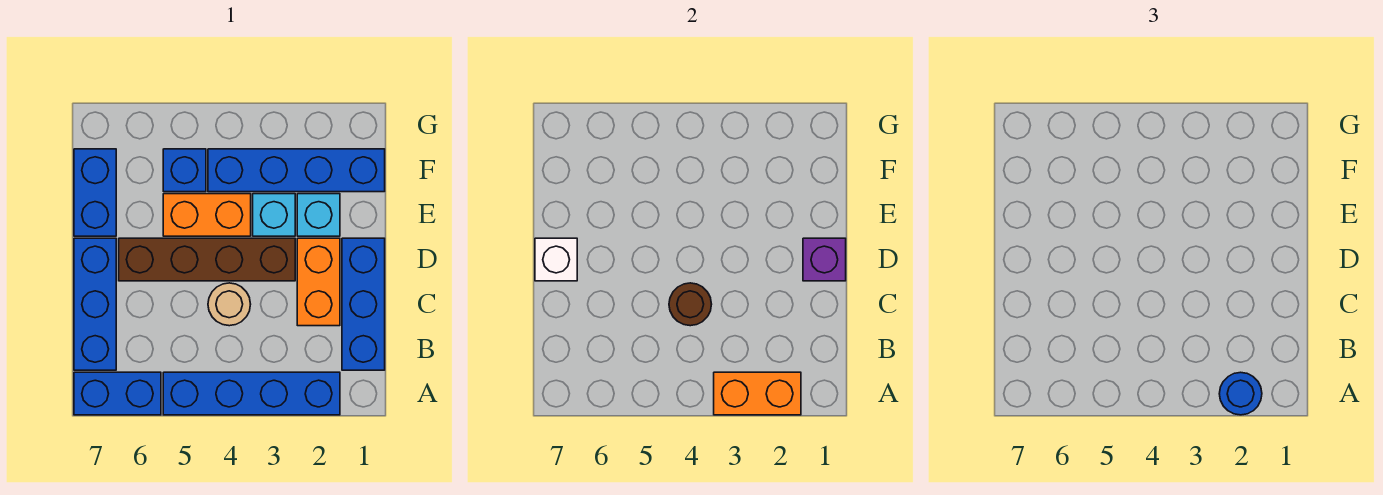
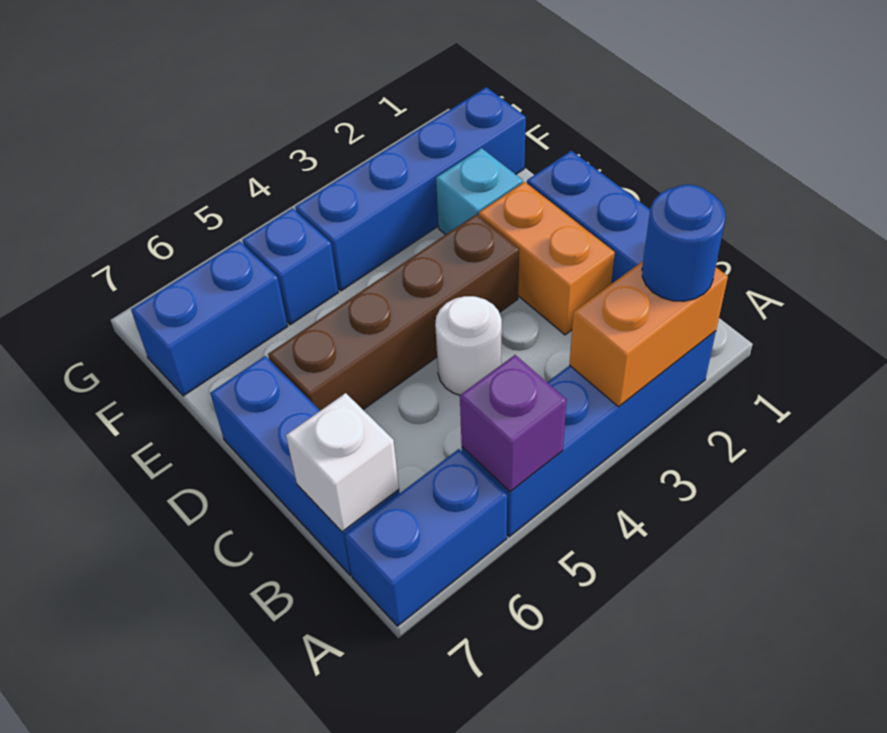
tan round brick C4 level 1 -> white round brick C4 level 1
brown round brick C4 level 2 -> none
purple brick D1 level 2 -> purple brick A5 level 2
white brick D7 level 2 -> white brick B7 level 2
cyan brick E3 level 1 -> none
orange brick E4:E5 level 1 -> none
blue brick E7:F7 level 1 -> blue brick F6:F7 level 1

